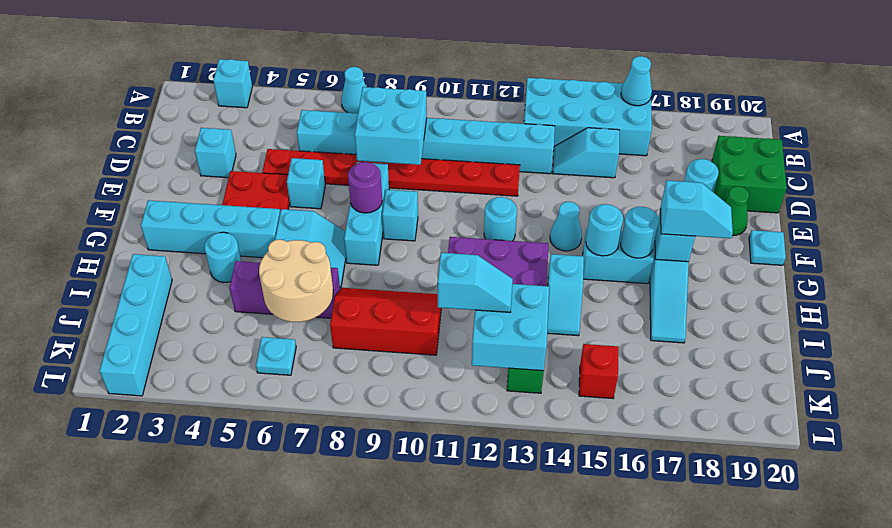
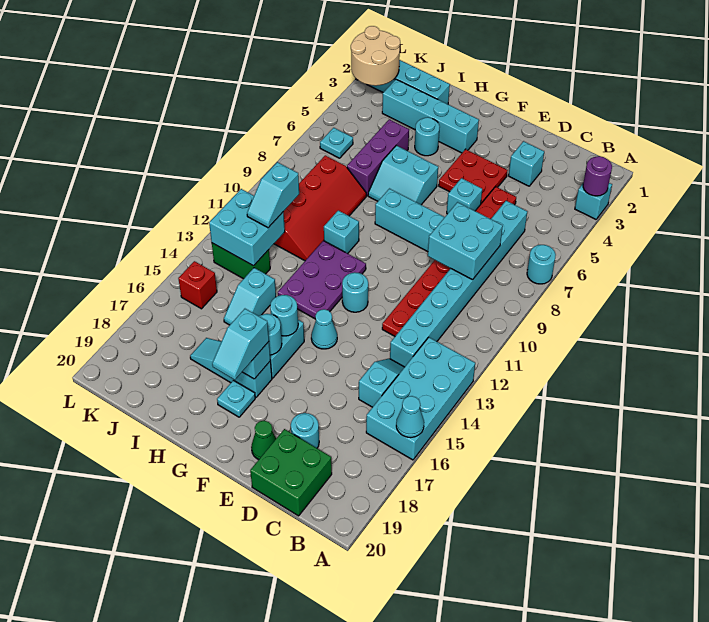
cyan cone A7 level 1 -> cyan round brick A7 level 1
purple round brick F8 level 2 -> purple round brick A3 level 2
cyan brick F9 level 1 -> cyan brick H10 level 1
cyan plate F20 level 1 -> cyan plate G18 level 1
cyan brick G2:G5 level 1 -> cyan brick G3:J3 level 1
cyan slope H14:I14 level 1 top H -> cyan slope I14:I15 level 1 top 14
tan round brick I6:J7 level 2 -> tan round brick K2:L3 level 2
red slope I8:J10 level 1 top J -> red slope I8:J11 level 1 top J

